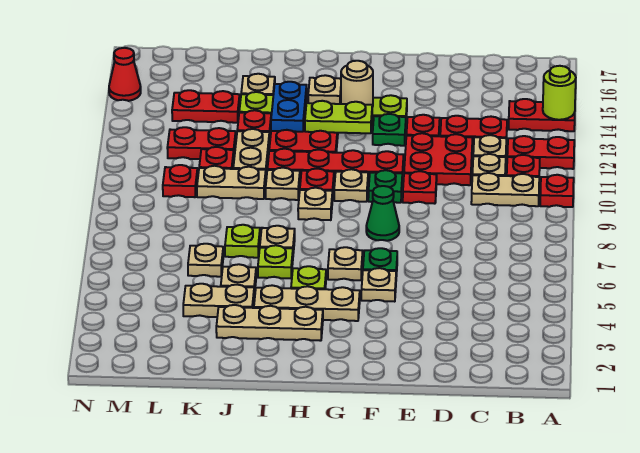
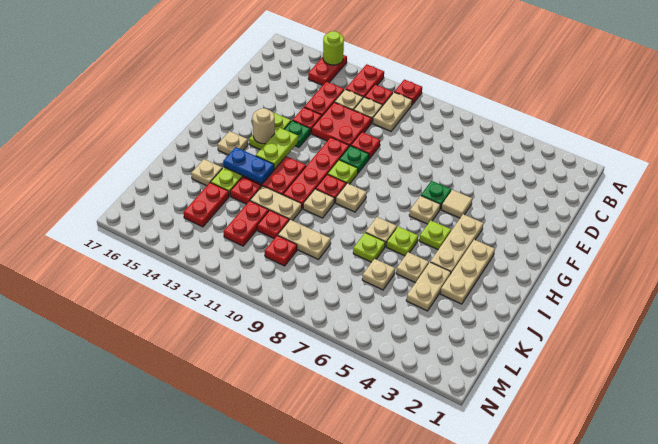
tan plate F5 level 1 -> tan tile F5 level 1
green cone F8 level 1 -> none
tan plate G10 level 1 -> lime plate G10 level 1
tan plate J10:K10 level 1 -> tan plate K9:K10 level 1
red cone N15 level 1 -> none

